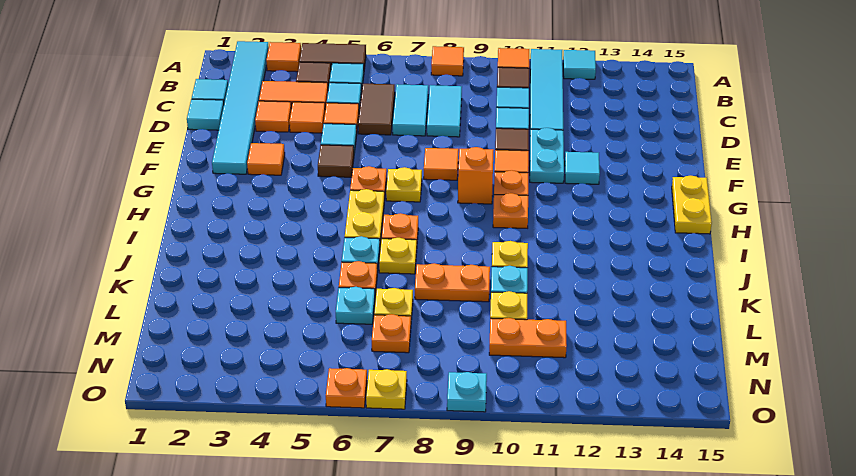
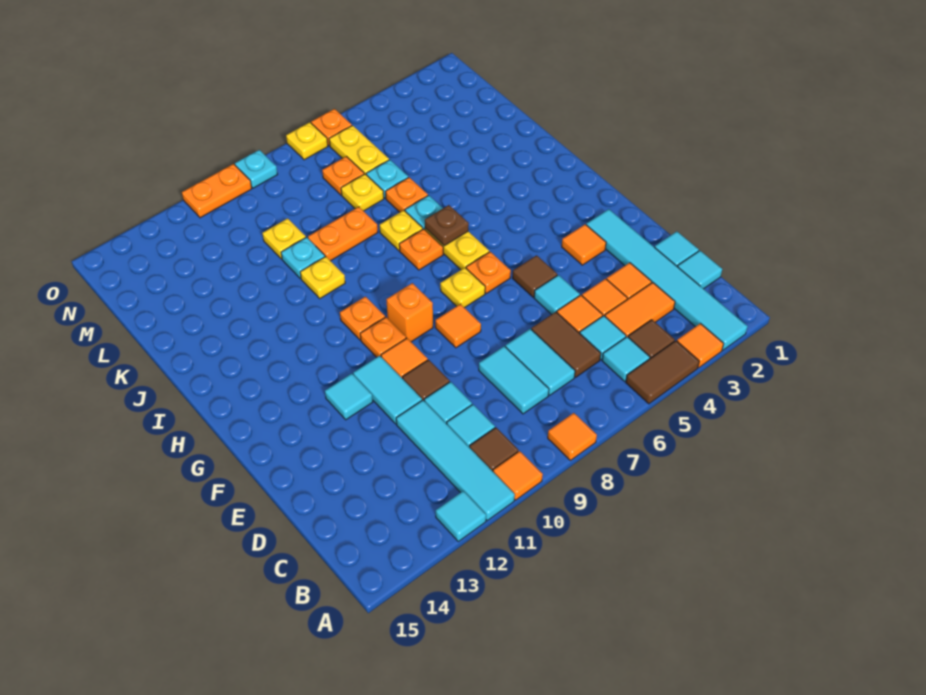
cyan plate E11:F11 level 1 -> cyan tile E11:F11 level 1
yellow plate G15:H15 level 1 -> yellow plate M6:N6 level 1
none -> brown plate I6 level 2
orange plate M10:M11 level 1 -> orange plate O10:O11 level 1

